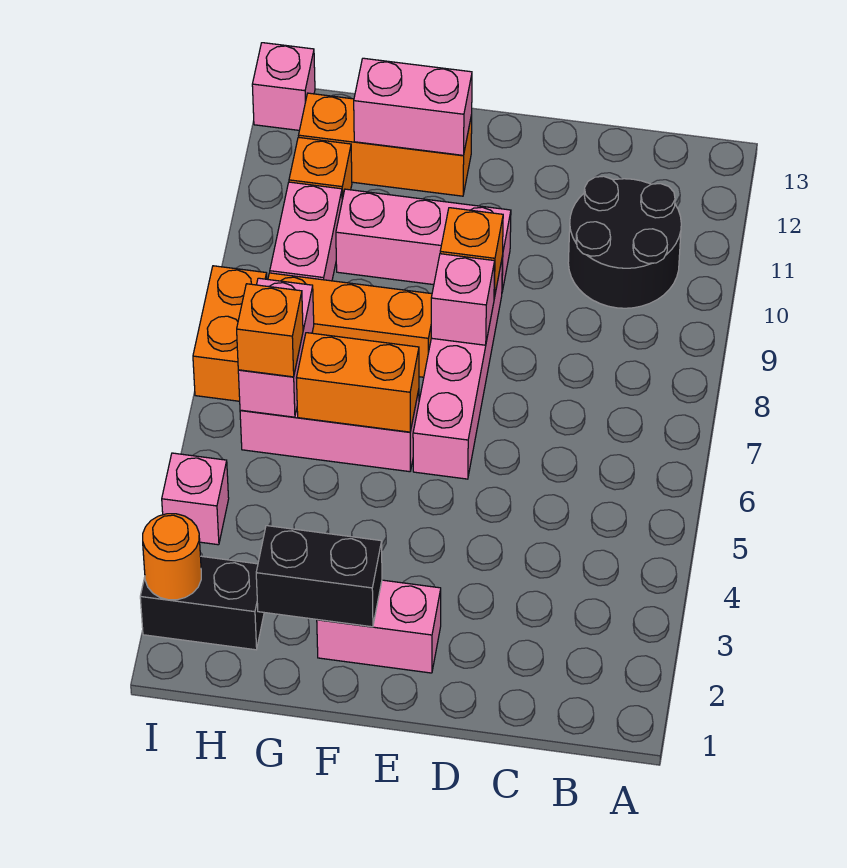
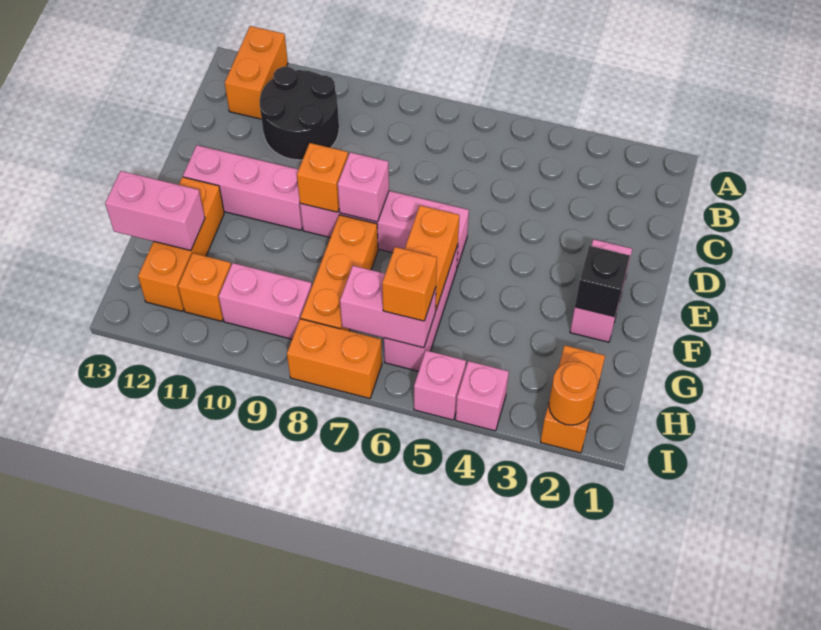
none -> orange brick A12:B12 level 1
pink brick E10:G10 level 1 -> pink brick E10:E12 level 1
black brick F2:G2 level 2 -> black brick F2 level 2
pink brick F12:G12 level 2 -> pink brick G12:G13 level 2
black brick H2:I2 level 1 -> orange brick H2:I2 level 1
pink brick I13 level 1 -> pink brick I5 level 1

